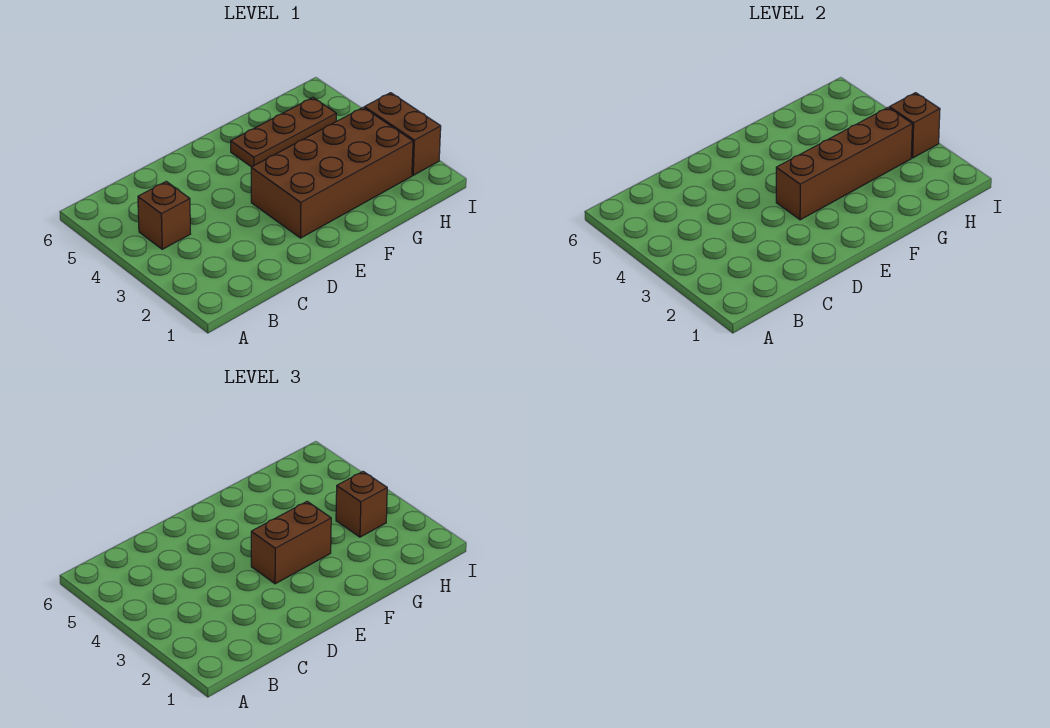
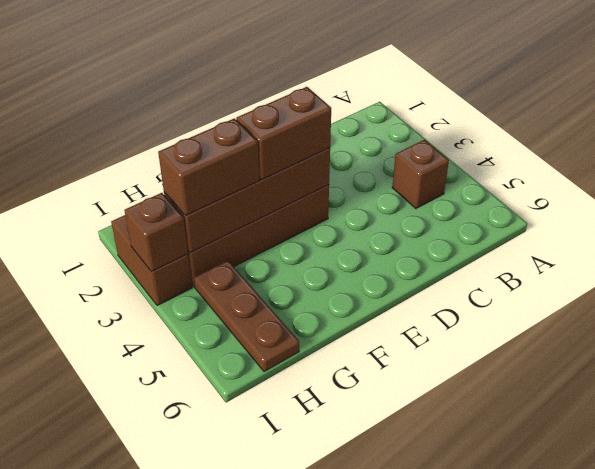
brown plate F5:H5 level 1 -> brown plate H4:H6 level 1
brown brick H3 level 3 -> brown brick G3:H3 level 3

